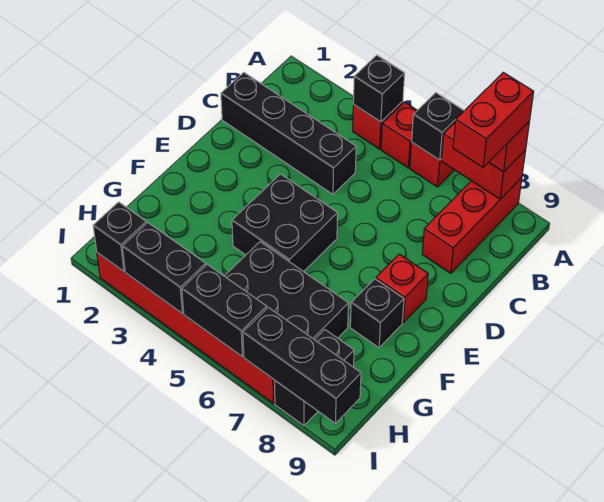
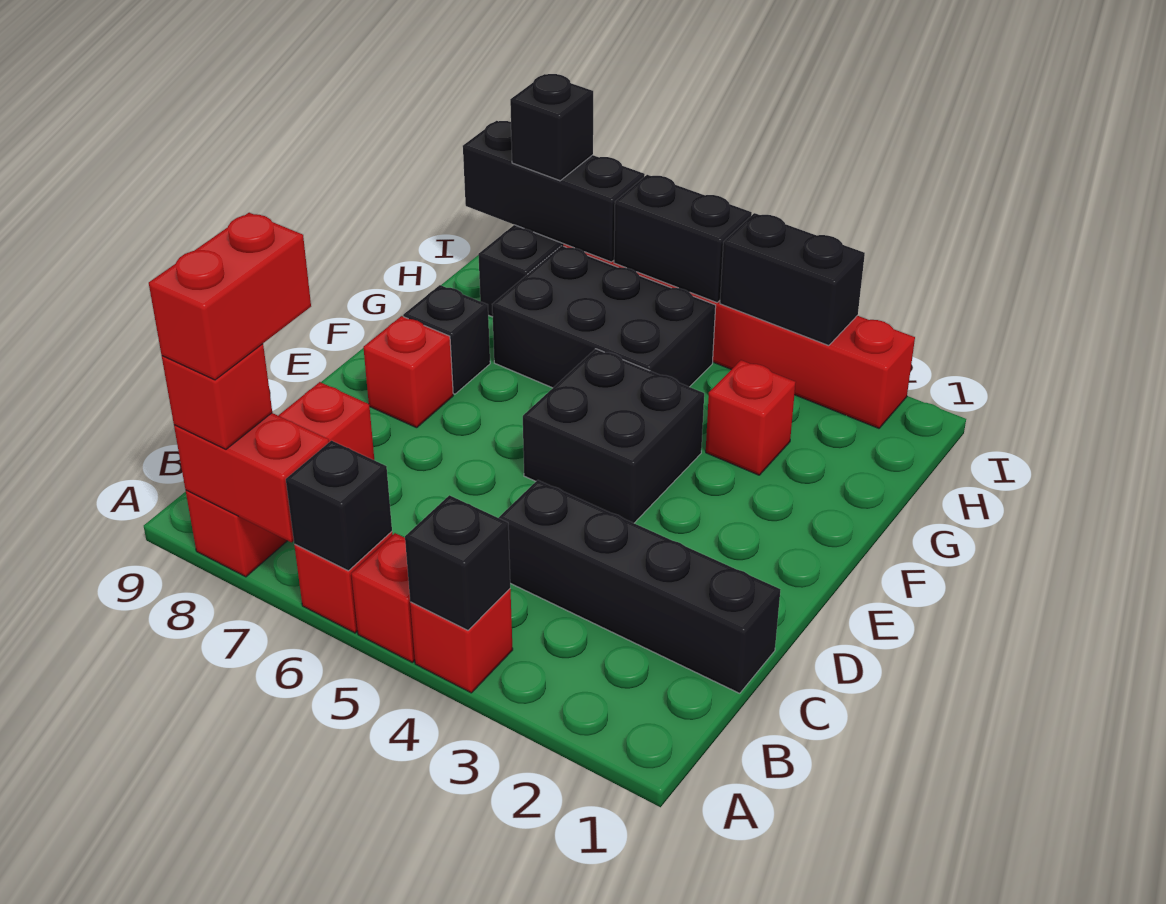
none -> red brick G3 level 1
black brick I2 level 2 -> black brick I8 level 3

